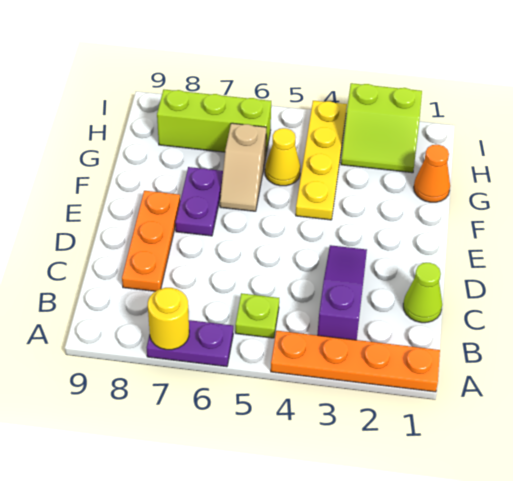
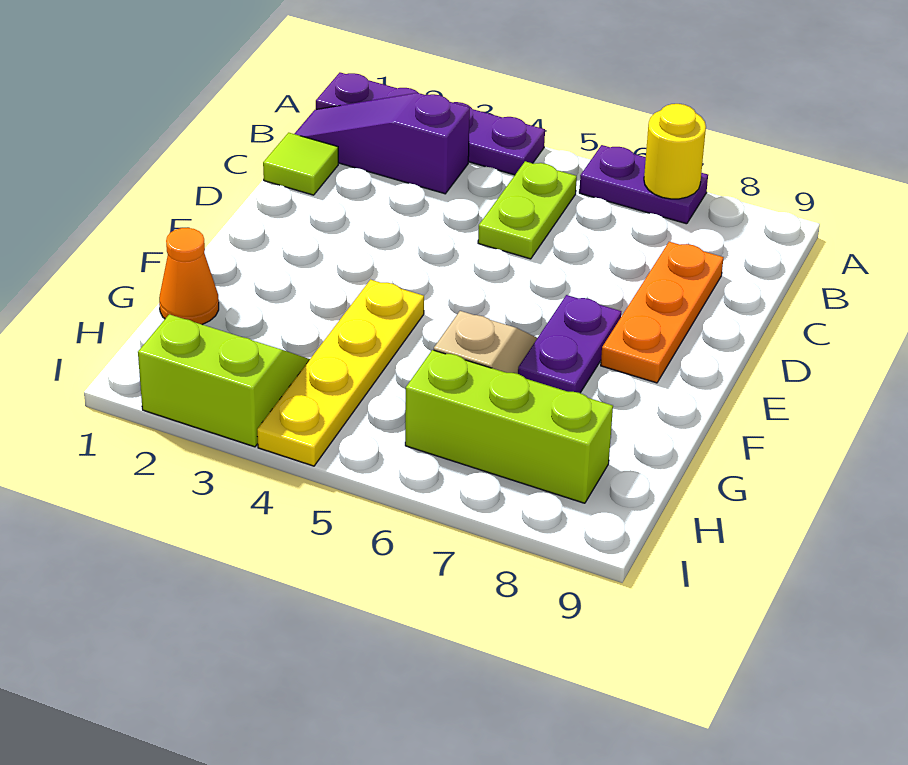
orange plate A1:A4 level 1 -> purple plate A1:A4 level 1
purple slope B3:D3 level 1 top B -> purple slope B1:B3 level 1 top 3
lime plate B5 level 1 -> lime plate B5:C5 level 1
lime cone C1 level 1 -> lime tile C1 level 1
yellow cone G5 level 1 -> none

